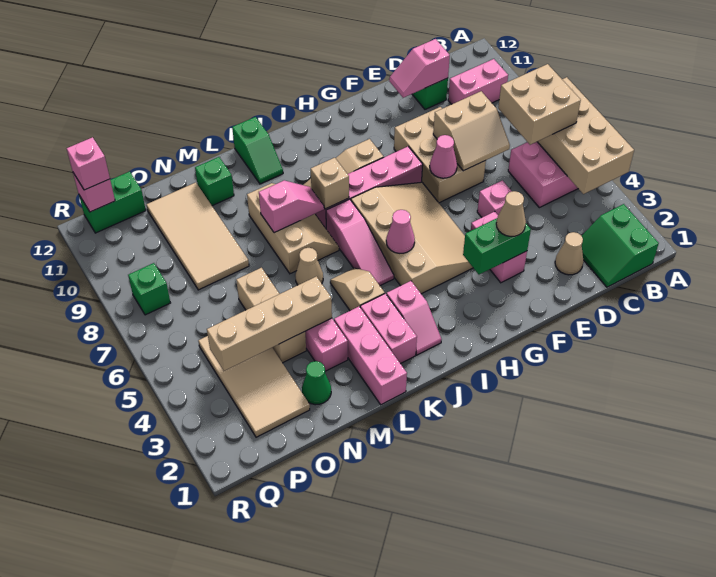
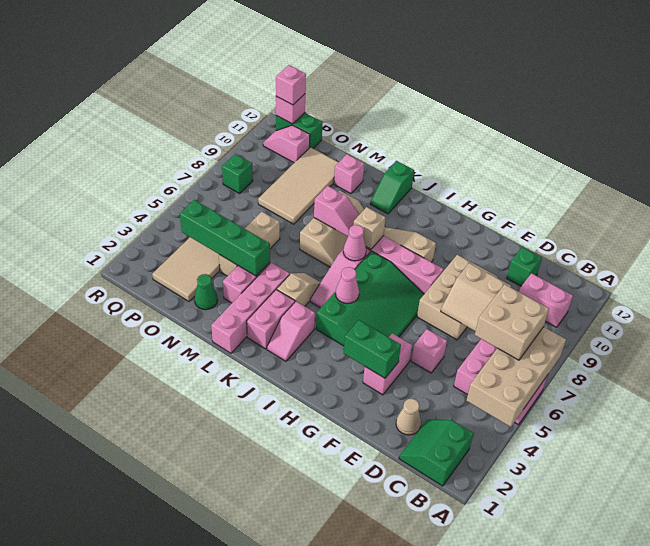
pink slope D11:E11 level 2 top D -> pink slope P11:Q11 level 1 top P
tan cone F3 level 3 -> none
pink cone F7 level 2 -> pink cone J7 level 2
tan slope G4:I7 level 1 top I -> green slope G4:I7 level 1 top I
pink brick L1:L3 level 1 -> pink brick L1:L4 level 1
tan cone L6 level 1 -> none
tan brick M4:P4 level 2 -> green brick M4:P4 level 2
green brick M11 level 1 -> pink brick M11 level 1

